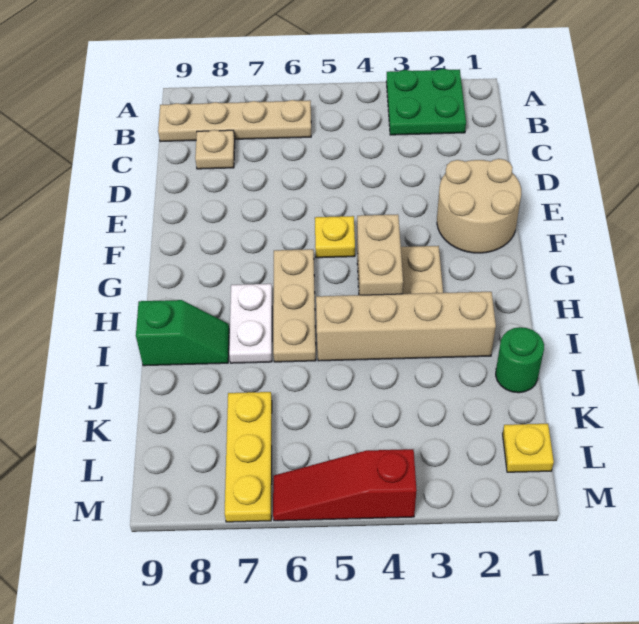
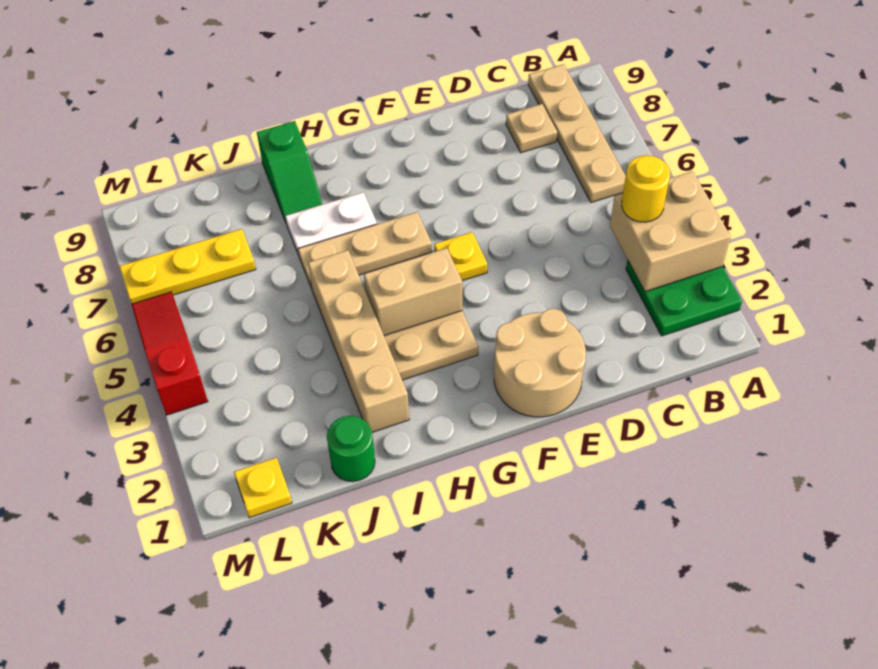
none -> tan brick A3:B4 level 2
none -> yellow round brick B4 level 3

